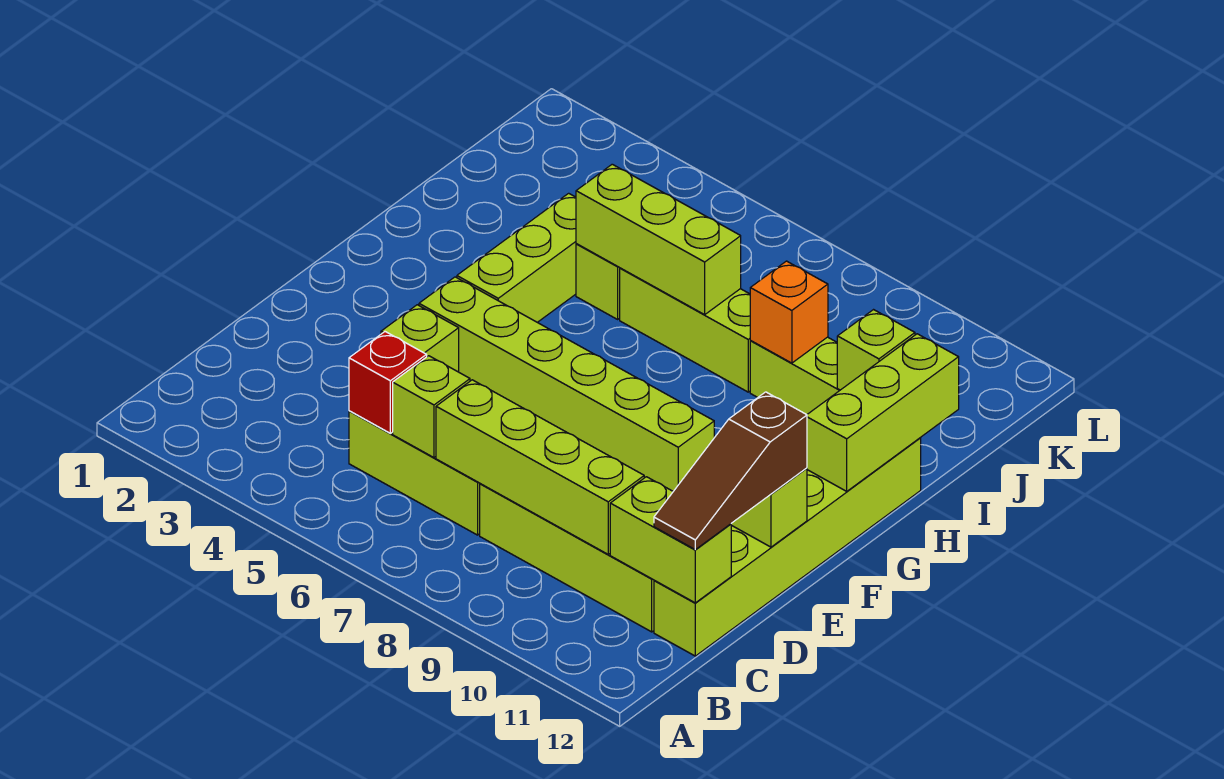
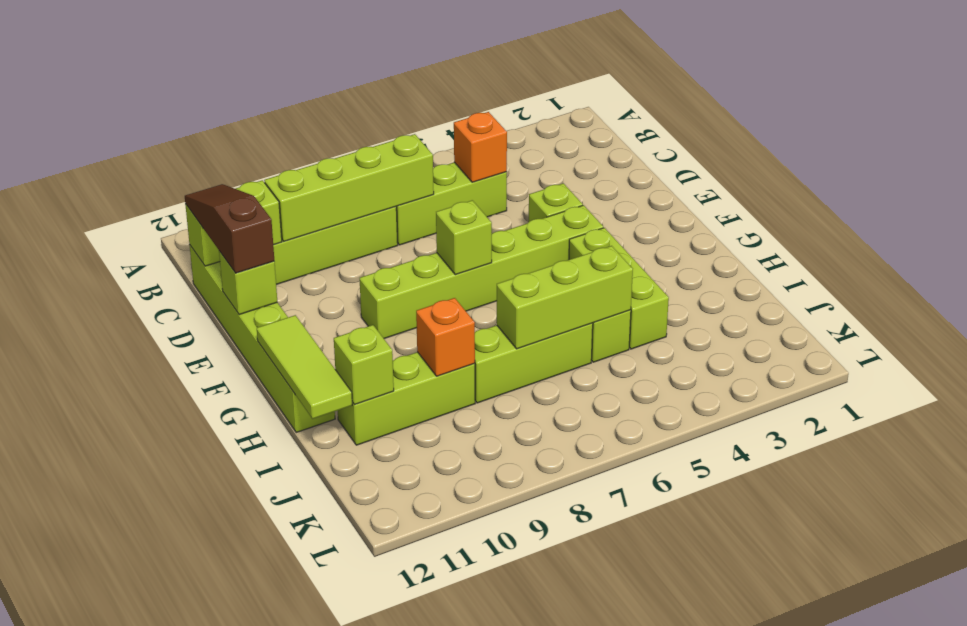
red brick C5 level 2 -> orange brick C5 level 2
lime brick C6 level 2 -> lime brick F7 level 2
lime brick G12:I12 level 2 -> lime tile G12:I12 level 2

